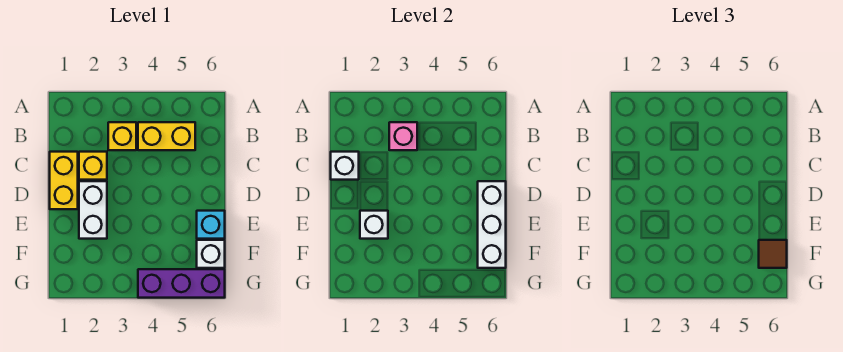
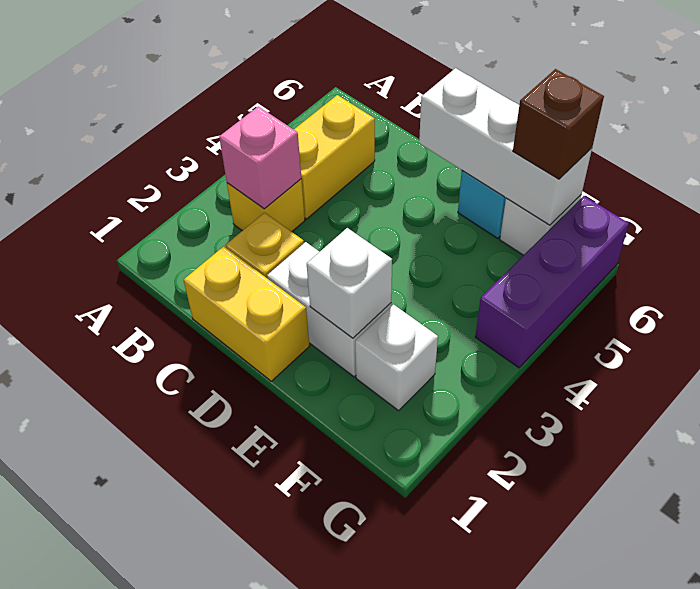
white brick C1 level 2 -> white brick F2 level 1
brown tile F6 level 3 -> brown brick F6 level 3

